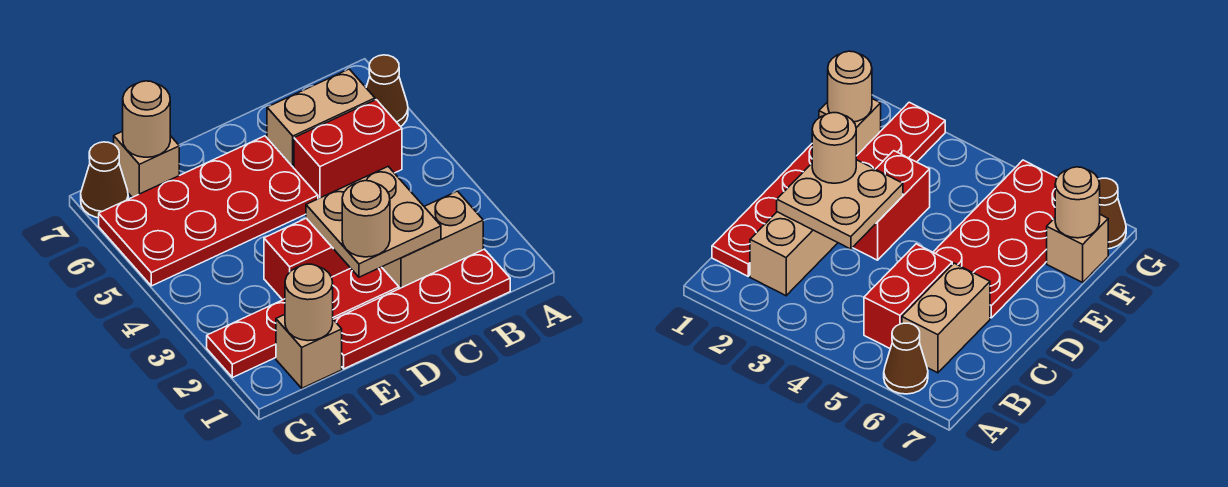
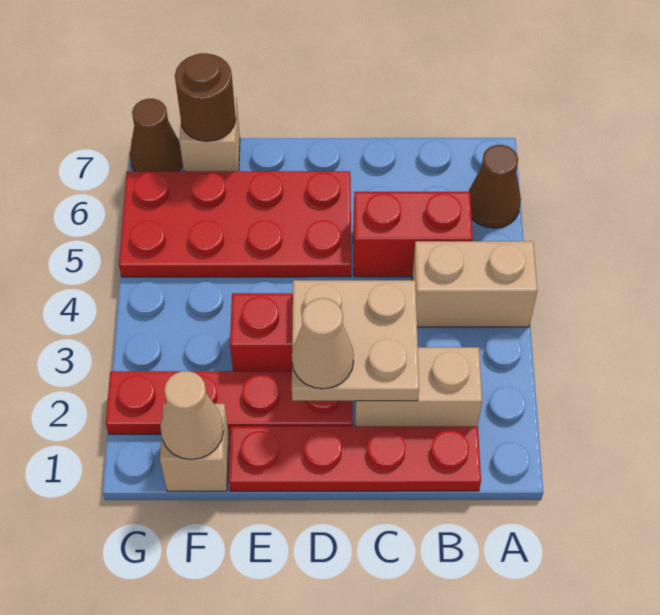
tan brick B6:C6 level 1 -> tan brick A4:B4 level 1
tan round brick D2 level 3 -> tan cone D2 level 3
tan round brick F1 level 2 -> tan cone F1 level 2
tan round brick F7 level 2 -> brown round brick F7 level 2

